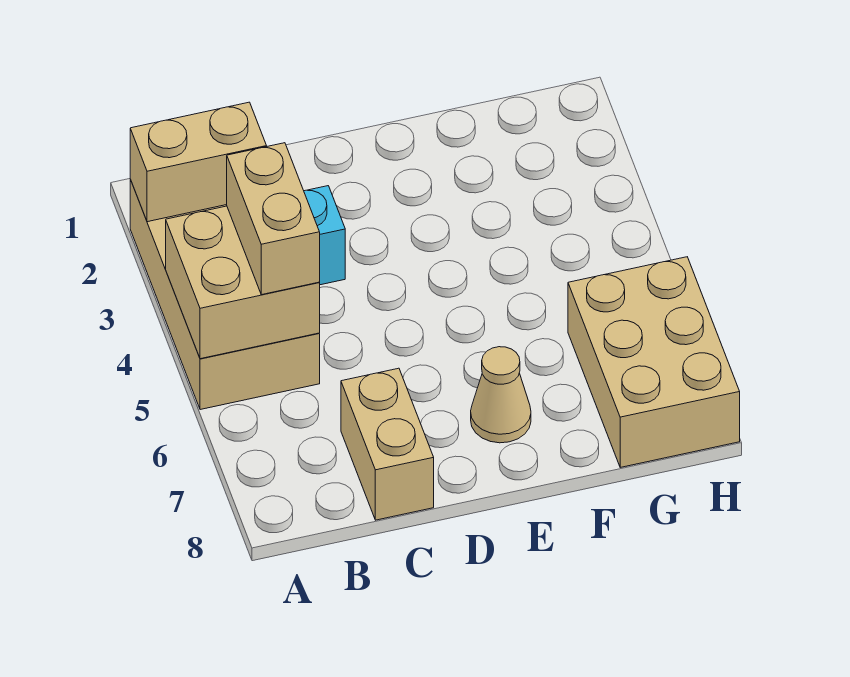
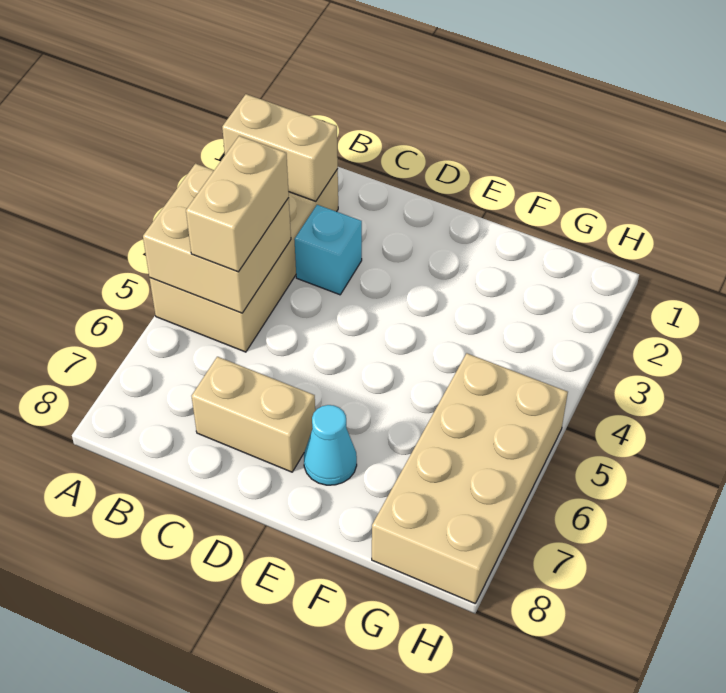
tan brick C7:C8 level 1 -> tan brick C7:D7 level 1
tan cone E7 level 1 -> cyan cone E7 level 1
tan brick G6:H8 level 1 -> tan brick G5:H8 level 1

